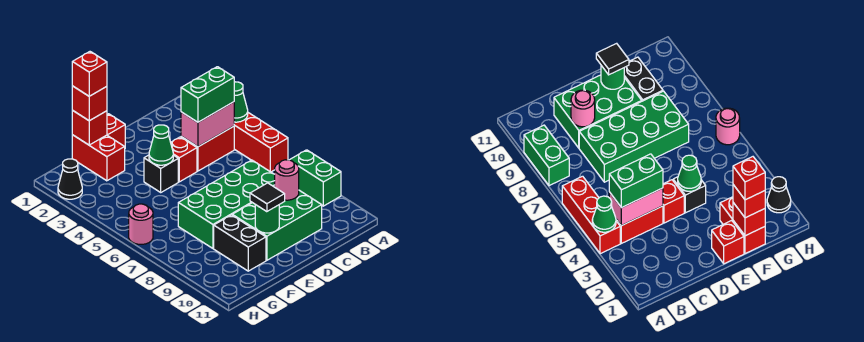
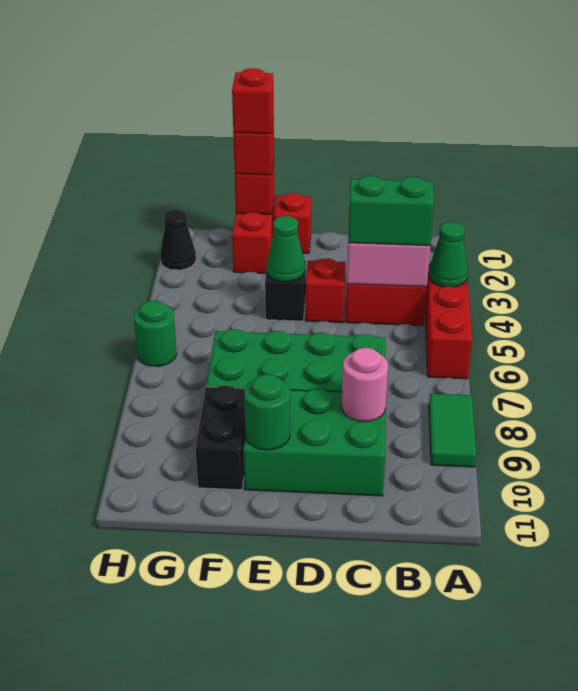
green brick A8:A9 level 1 -> green tile A8:A9 level 1
black tile E10 level 3 -> none
pink round brick H6 level 1 -> green round brick H6 level 1

